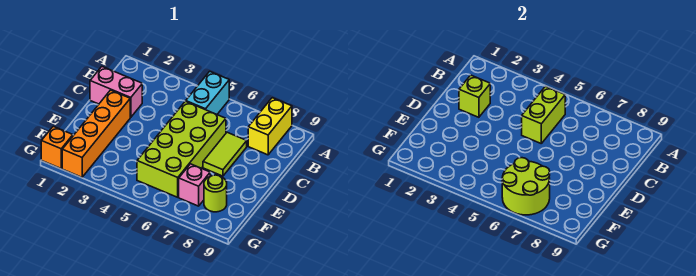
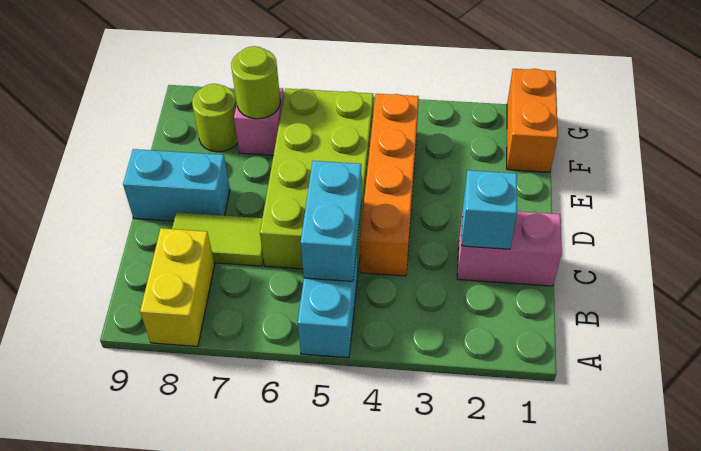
lime brick B5:C5 level 2 -> cyan brick B5:C5 level 2
lime brick C2 level 2 -> cyan brick C2 level 2
lime tile C7:D7 level 1 -> lime tile C7:C8 level 1
orange brick D2:G2 level 1 -> orange brick C4:F4 level 1
none -> cyan brick D8:D9 level 1
lime round brick F6:G7 level 2 -> lime round brick F7 level 2
orange brick G1 level 1 -> orange brick F1:G1 level 1

